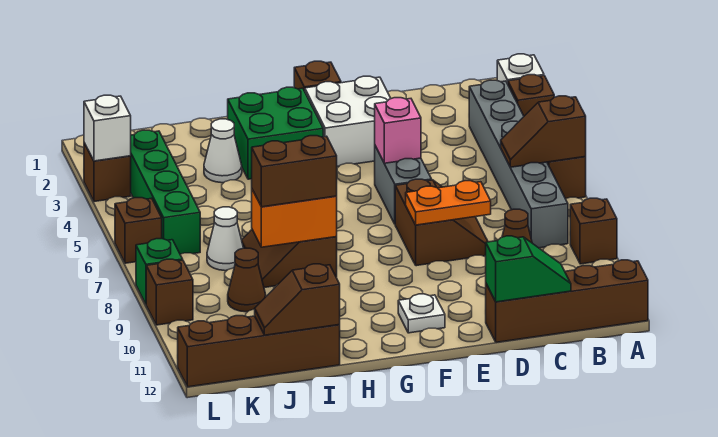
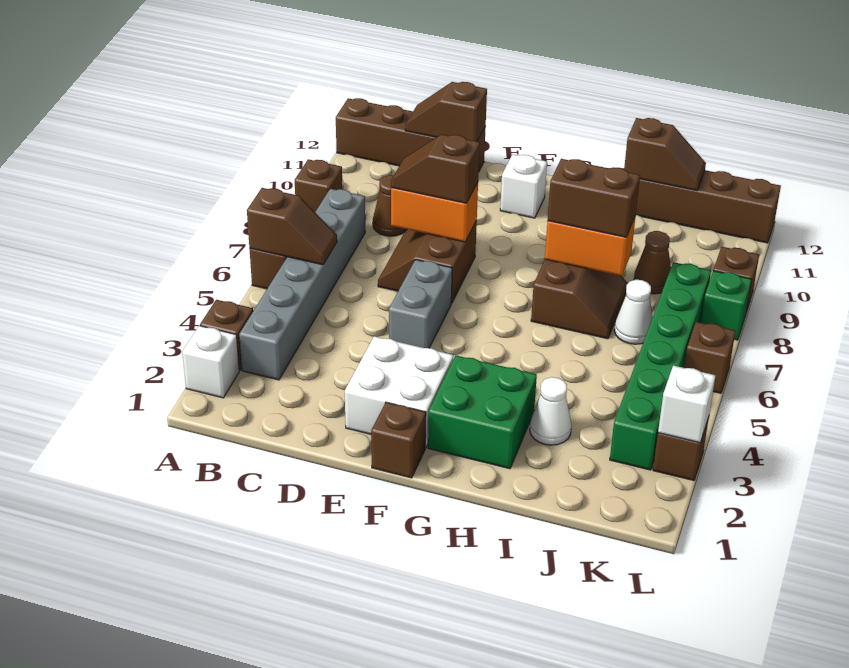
green slope C12:D12 level 2 top D -> brown slope C12:D12 level 2 top D
orange plate D8:E8 level 2 -> orange brick D8:E8 level 2
none -> brown slope D8:E8 level 3 top E
pink brick E5 level 2 -> none
white plate F11 level 1 -> white brick F11 level 1
green brick K3:K6 level 1 -> green brick K3:K8 level 1

